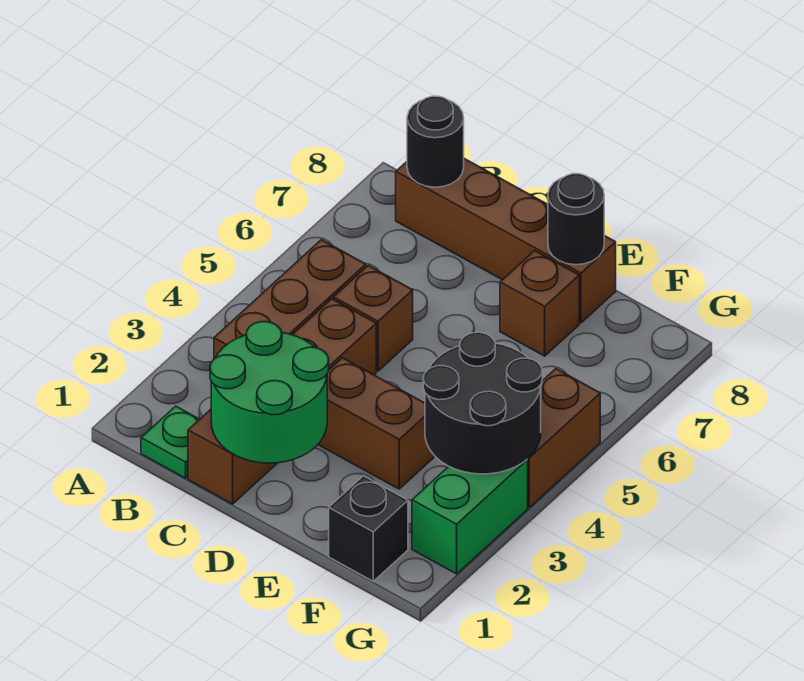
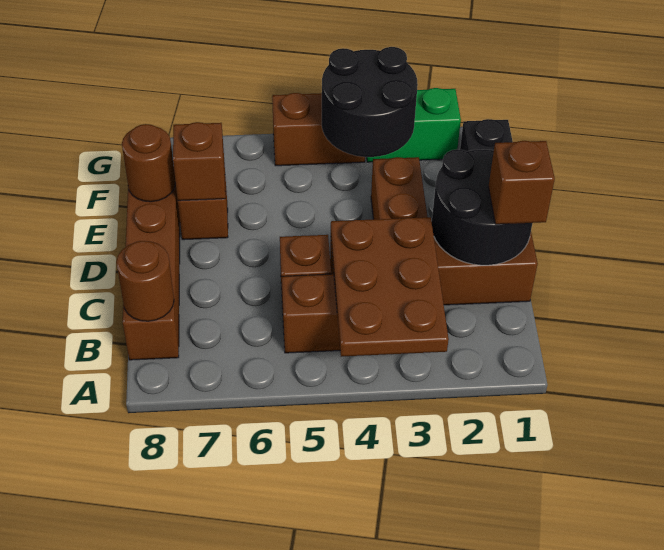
none -> brown plate A3:C4 level 2
green plate B1 level 1 -> none
black round brick B8 level 2 -> brown round brick B8 level 2
green round brick C1:D2 level 2 -> black round brick C1:D2 level 2
none -> brown brick C1 level 3
none -> brown brick E7 level 2
black round brick E8 level 2 -> brown round brick E8 level 2

